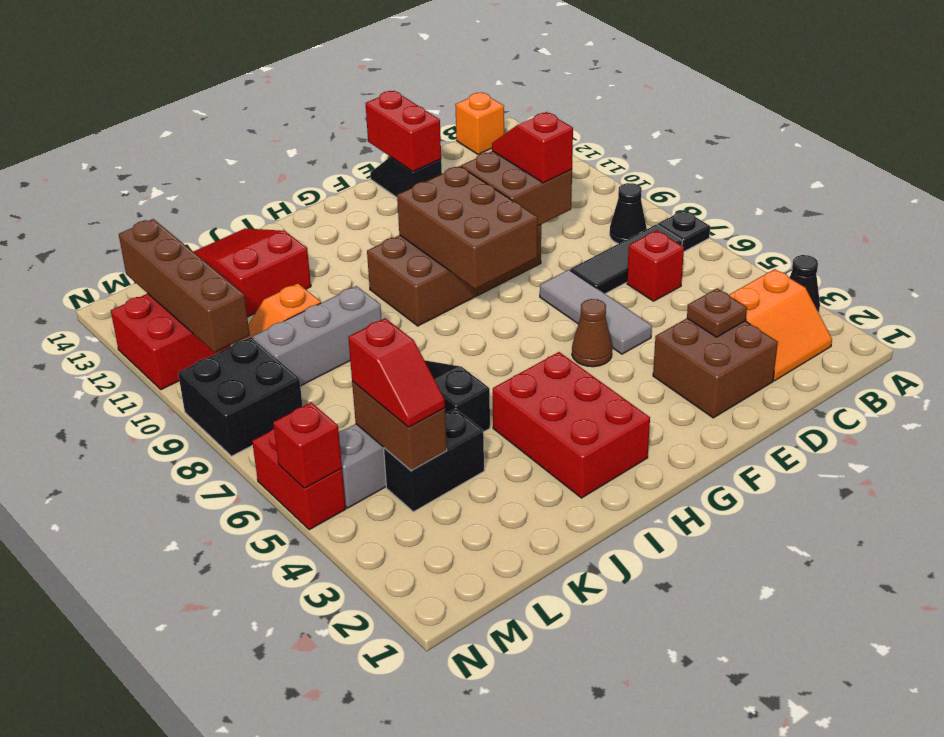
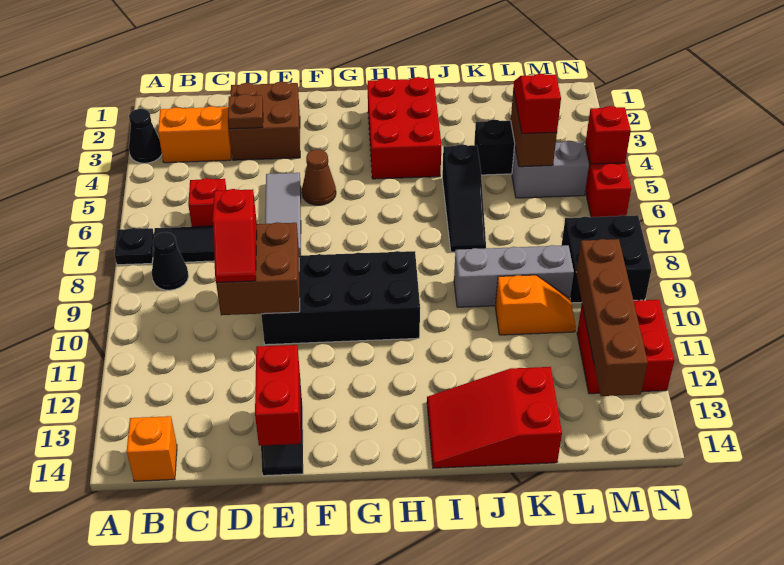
brown brick E9:H10 level 1 -> black brick E9:H10 level 1
brown brick F8:G10 level 2 -> none
red slope J12:K14 level 1 top 12 -> red slope I13:K14 level 1 top K

